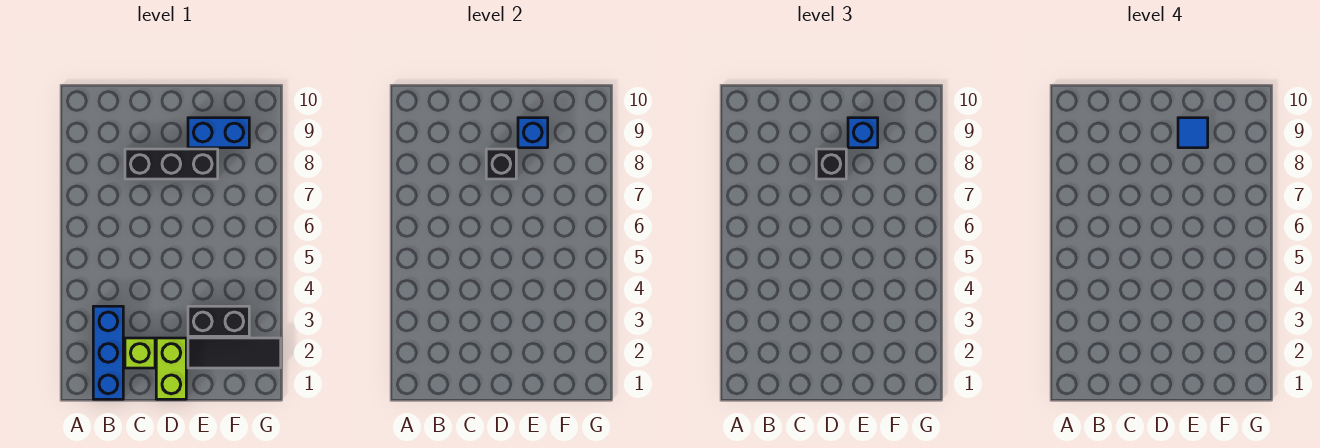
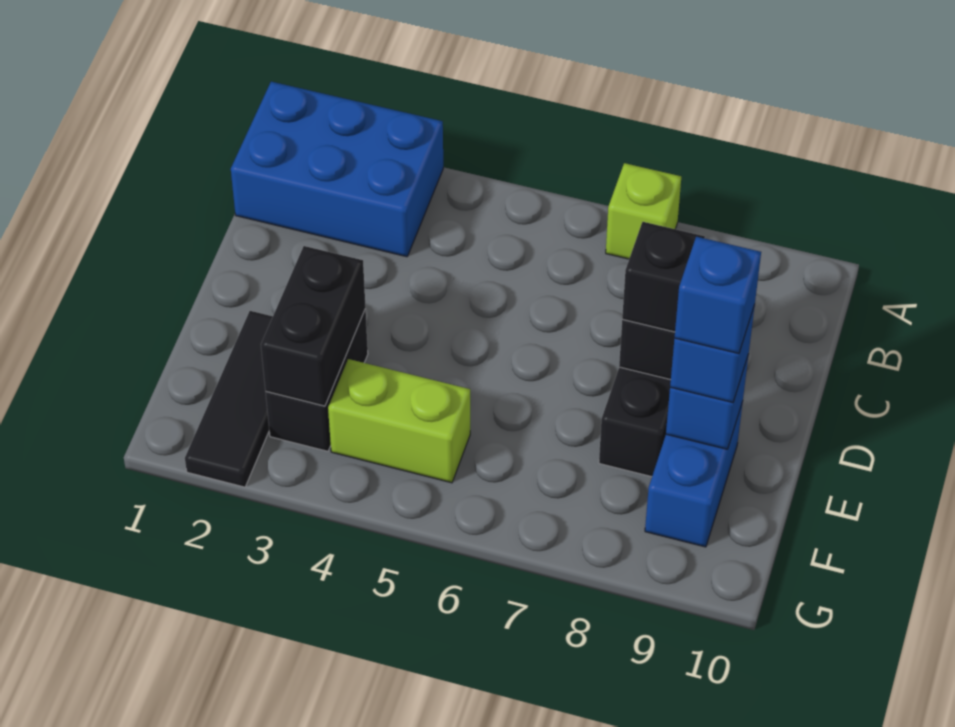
blue brick B1:B3 level 1 -> blue brick A1:B3 level 1
lime brick C2 level 1 -> lime brick A7 level 1
lime brick D1:D2 level 1 -> lime brick F4:F5 level 1
none -> black brick E3:F3 level 2
blue tile E9 level 4 -> blue brick E9 level 4

